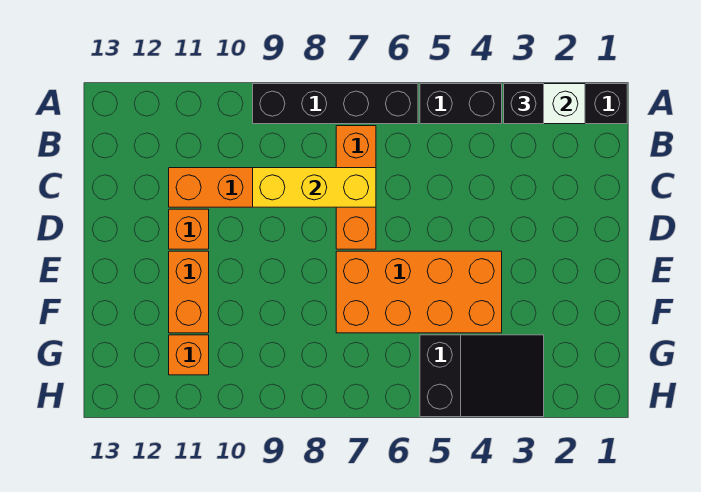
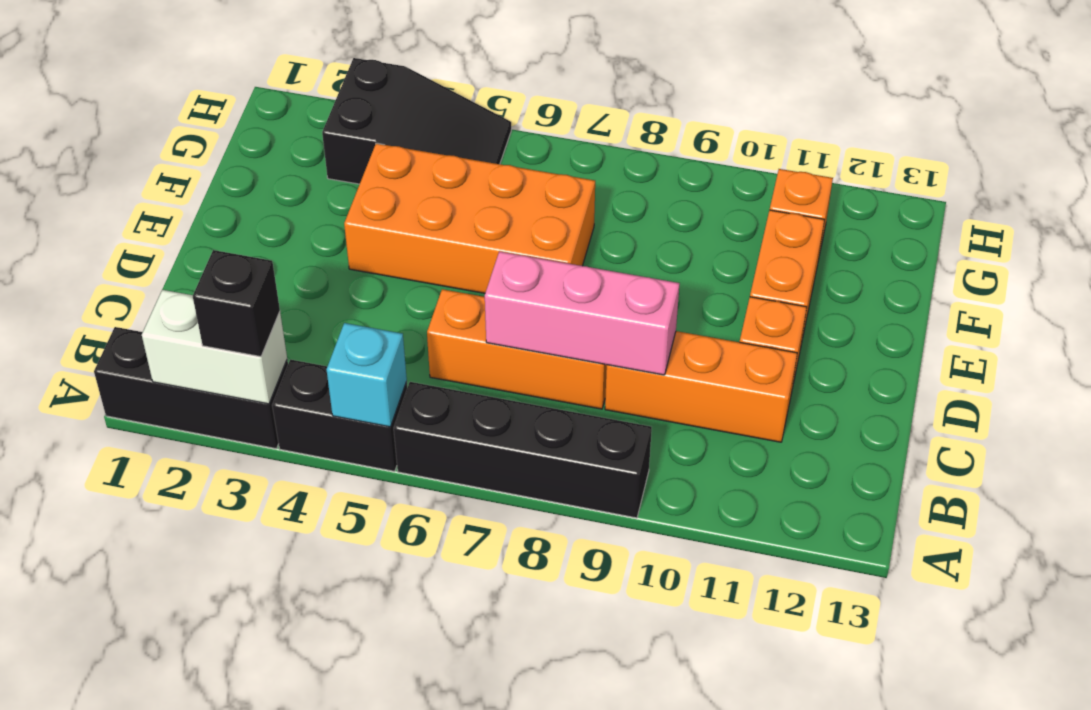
none -> cyan brick A5 level 2
orange brick B7:D7 level 1 -> orange brick C6:C8 level 1
yellow brick C7:C9 level 2 -> pink brick C7:C9 level 2
black slope G3:H5 level 1 top 5 -> black slope G3:H5 level 1 top 3

